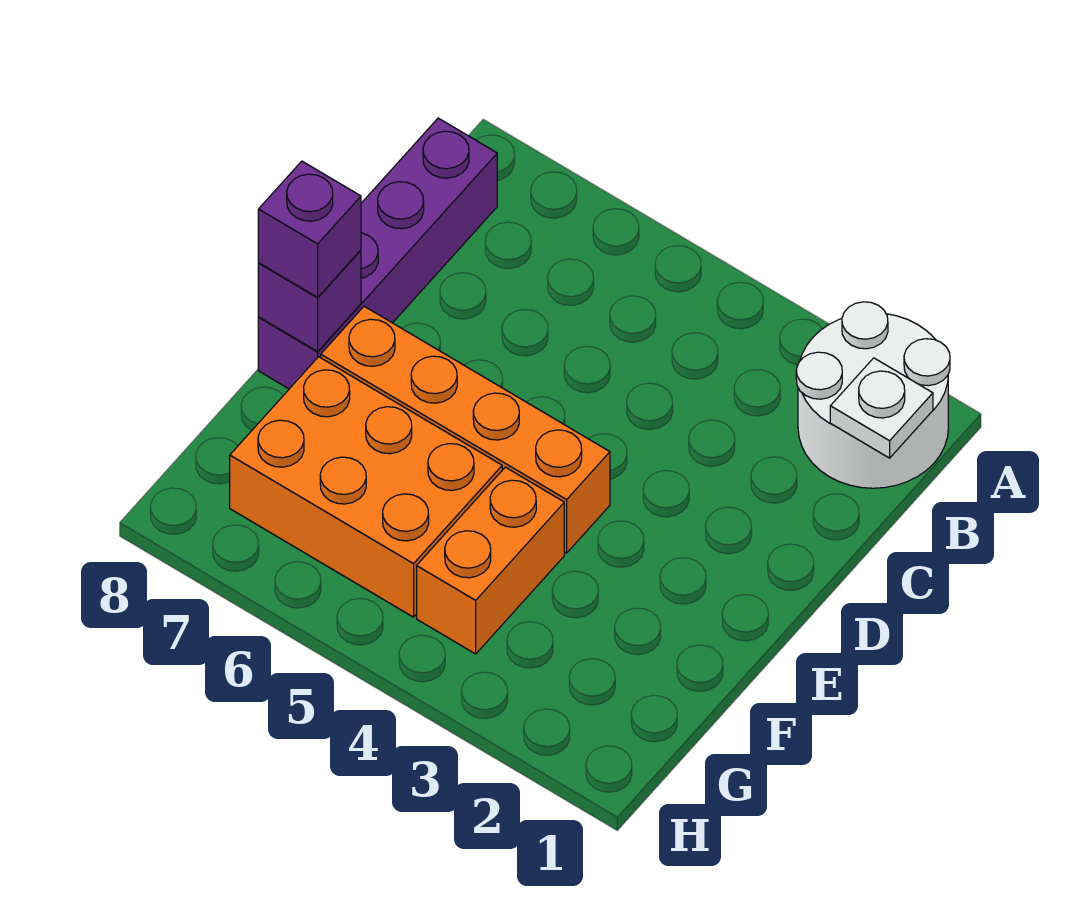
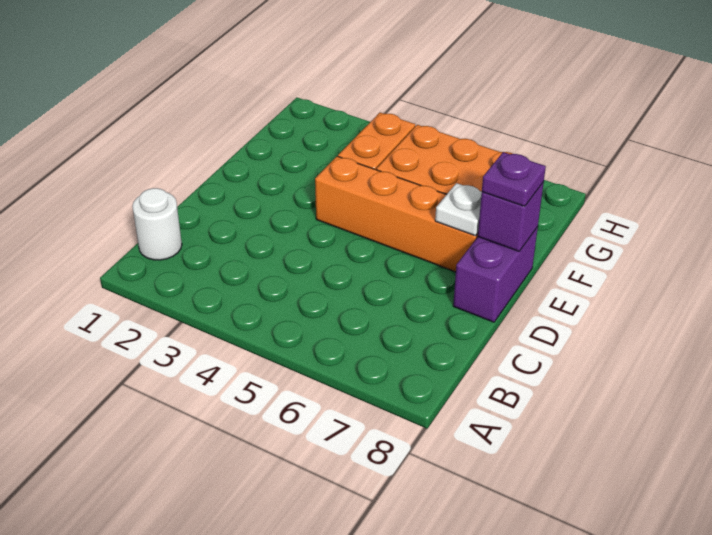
white round brick A1:B2 level 1 -> white round brick B1 level 1
white plate B1 level 2 -> white plate E7 level 2
purple brick B8:E8 level 1 -> purple brick D8:E8 level 1
purple brick E8 level 3 -> purple plate E8 level 3

